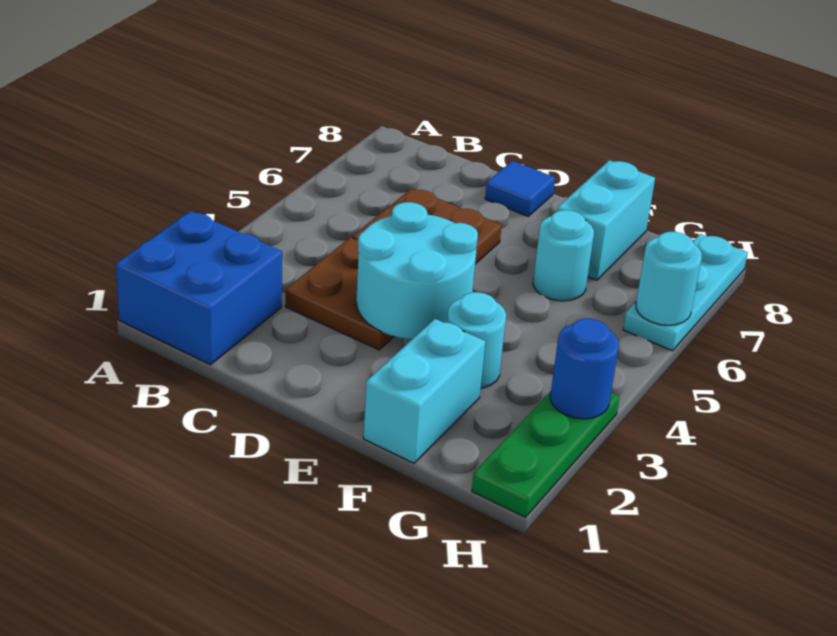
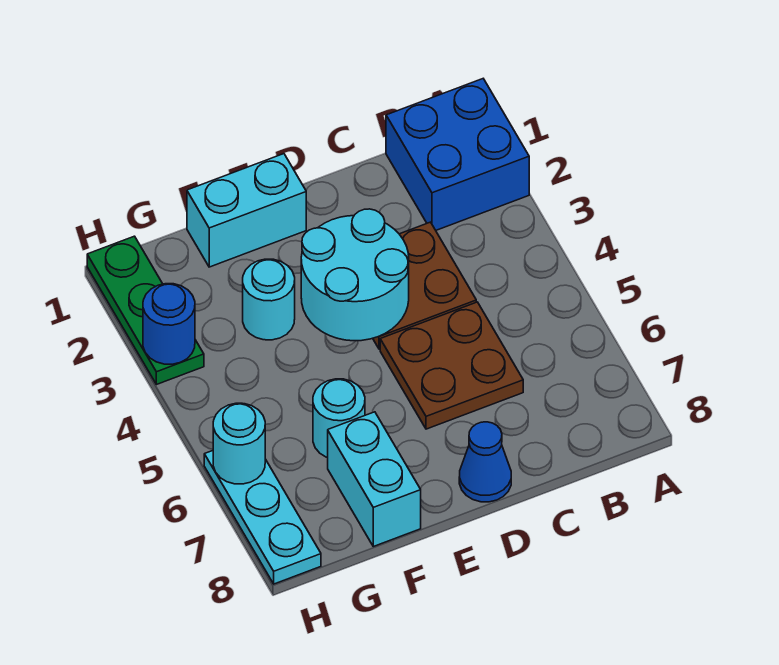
blue tile D8 level 1 -> blue cone D8 level 1
cyan brick F1:F2 level 1 -> cyan brick E1:F1 level 1

